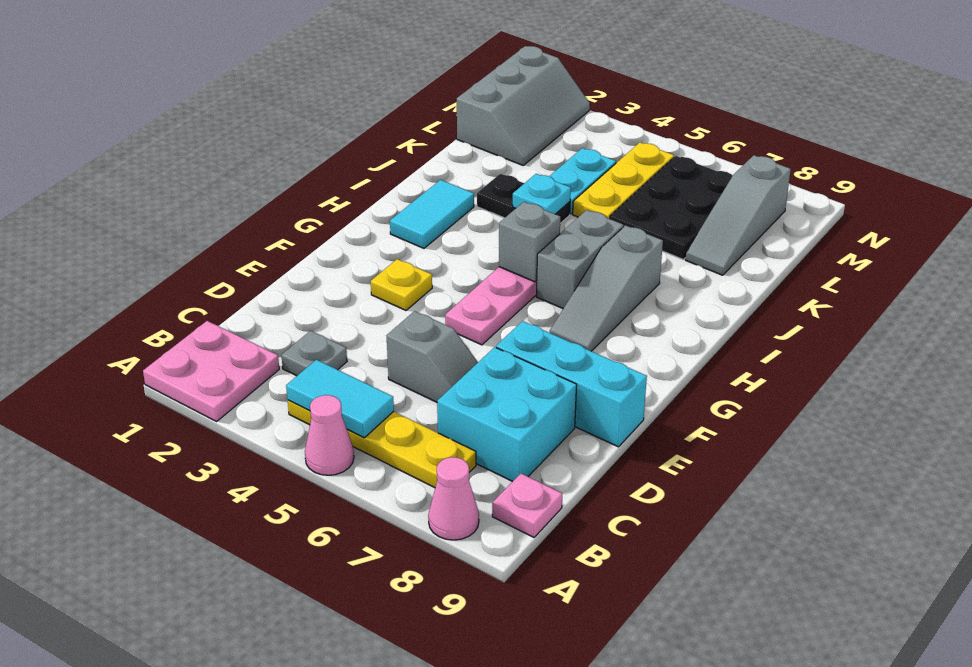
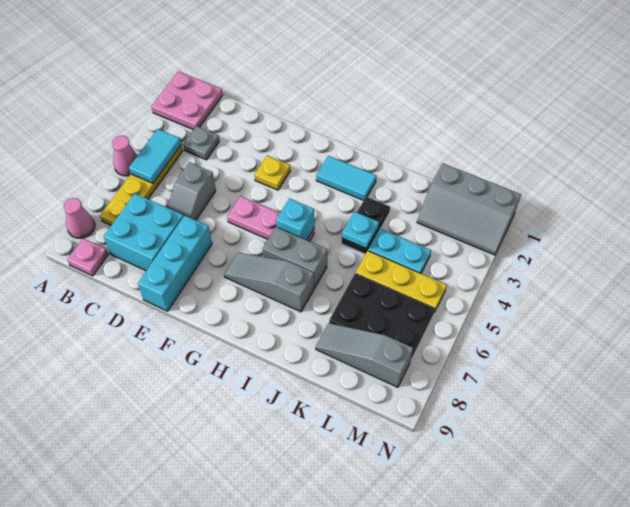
grey brick H5 level 2 -> cyan brick H5 level 2

